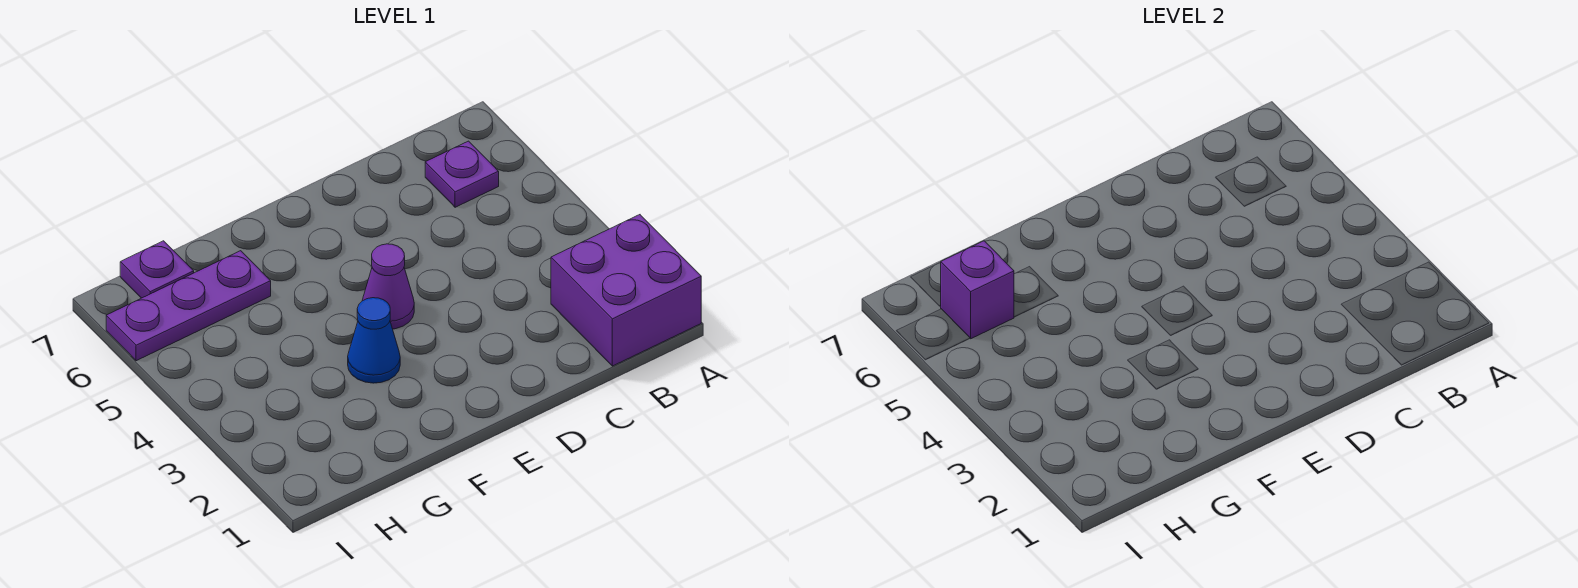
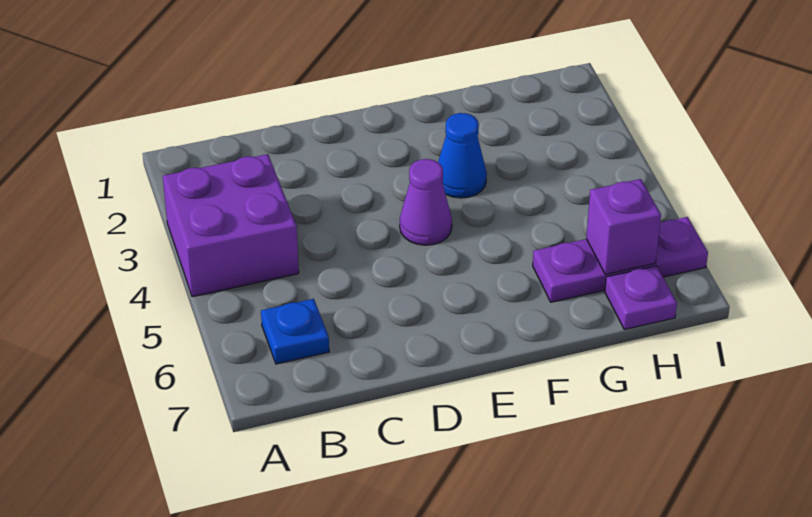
purple brick A1:B2 level 1 -> purple brick A3:B4 level 1
purple plate B6 level 1 -> blue plate B6 level 1

